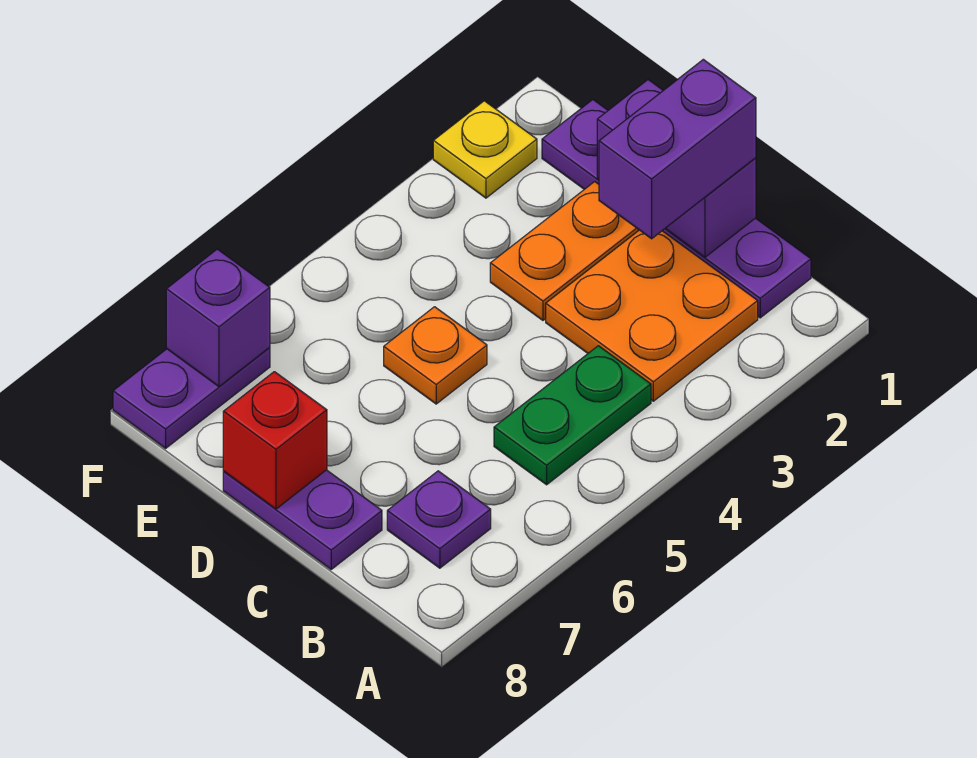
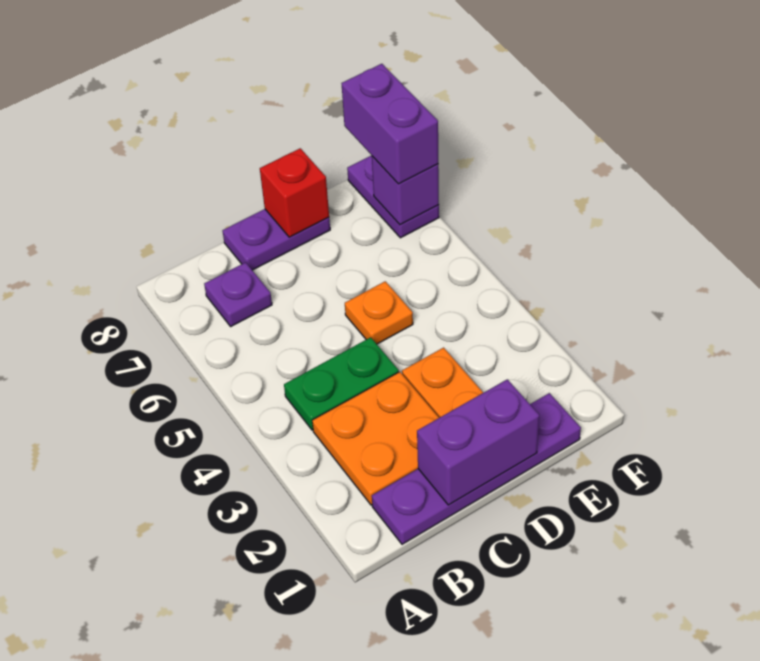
green plate B4:B5 level 1 -> green plate B4:C4 level 1
purple brick C1:C2 level 3 -> purple brick F7:F8 level 3
yellow plate F2 level 1 -> none

